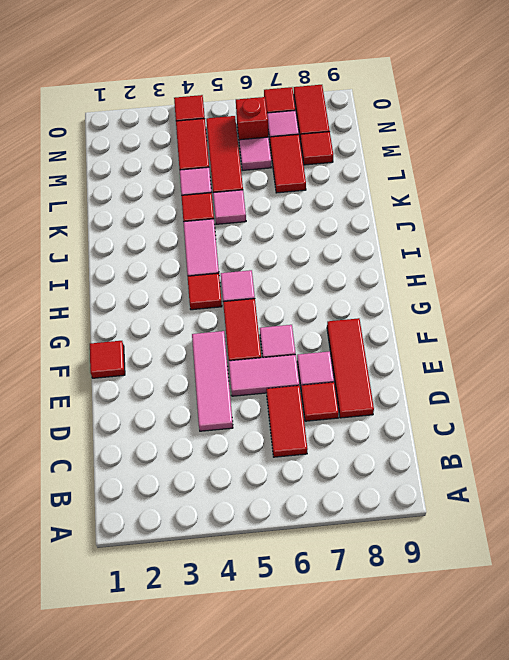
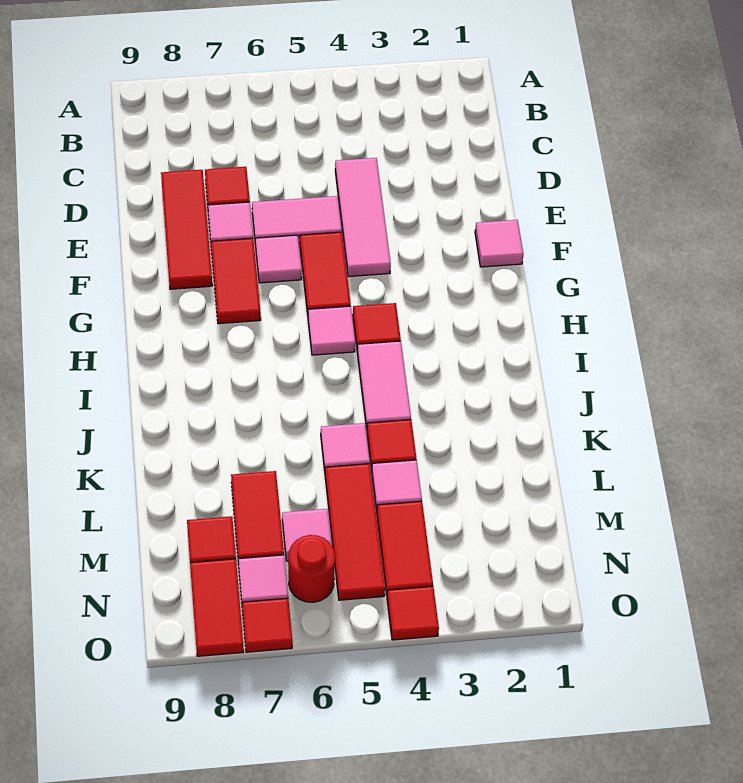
red tile C6:D6 level 1 -> red tile F7:G7 level 1
red tile F1 level 1 -> pink tile F1 level 1
red brick N6 level 1 -> red round brick N6 level 1

